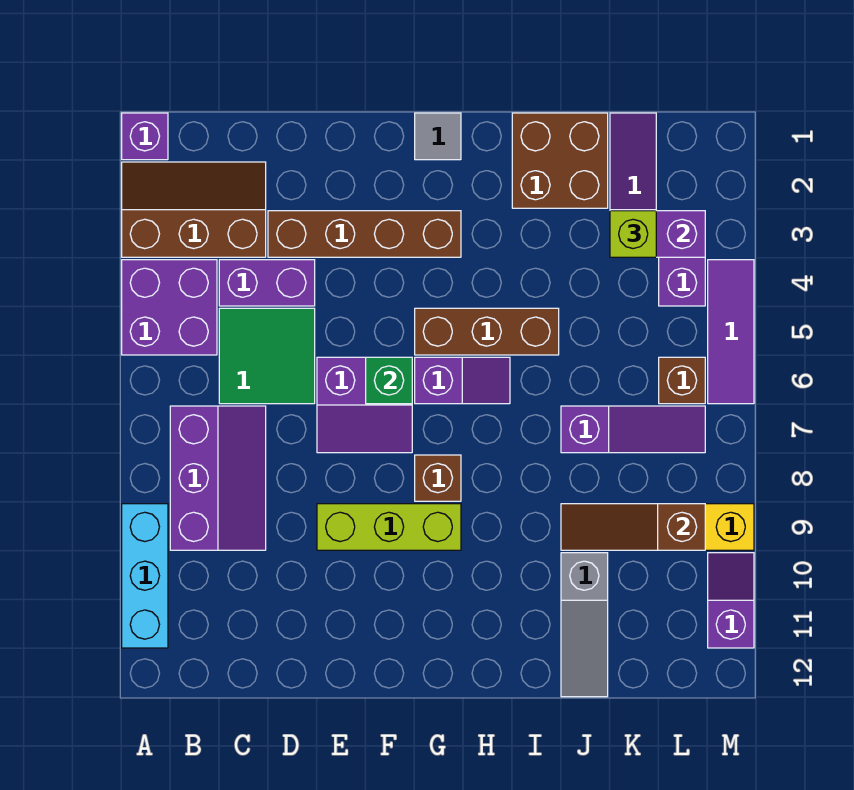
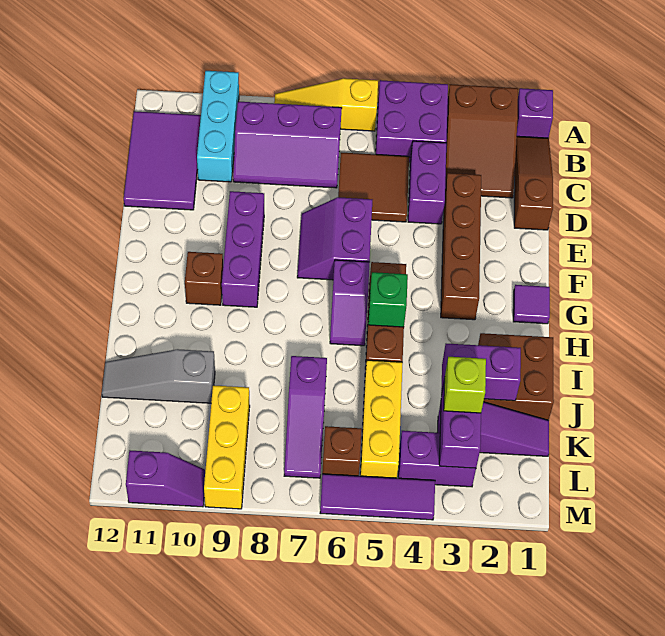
brown slope A2:C3 level 1 top 3 -> brown slope A2:C3 level 1 top A
none -> yellow slope A6:A8 level 1 top 6
cyan brick A9:A11 level 1 -> cyan brick A10:C10 level 1
none -> purple tile B11:D12 level 1
green tile C5:D6 level 1 -> brown tile C5:D6 level 1
lime brick E9:G9 level 1 -> purple brick E9:G9 level 1
green brick F6 level 2 -> green brick H5 level 2
grey tile G1 level 1 -> purple tile G1 level 1
brown brick G8 level 1 -> brown brick G10 level 1
none -> purple brick J2:J3 level 2
none -> yellow brick J5:L5 level 1
brown slope J9:L9 level 2 top L -> brown slope B1:D1 level 1 top D

